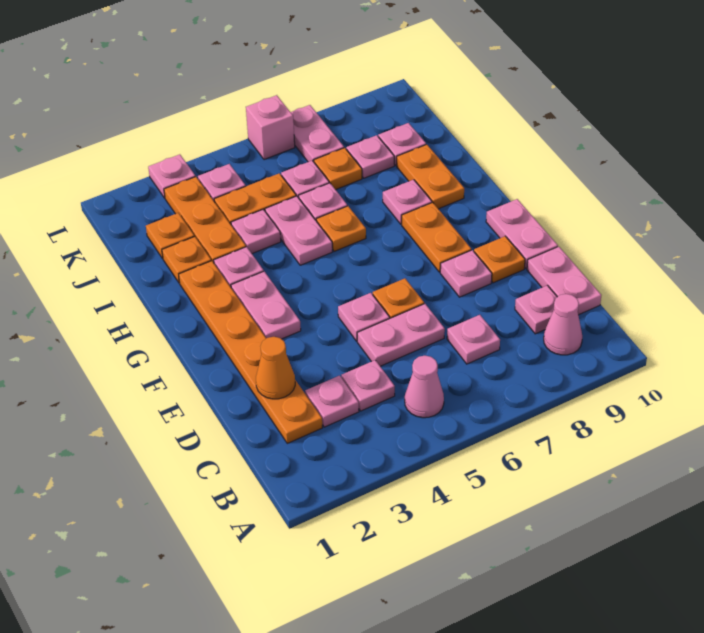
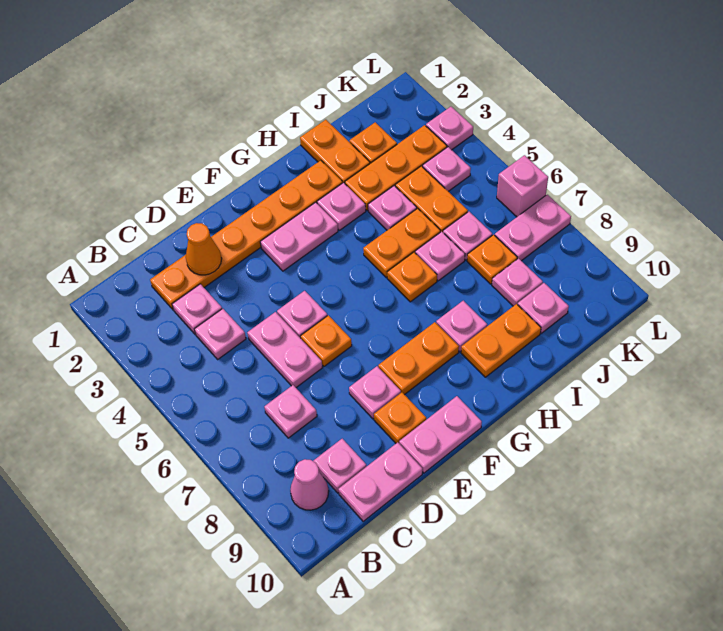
pink cone B5 level 1 -> none
pink plate H5:I5 level 1 -> orange plate H5:I5 level 1
orange plate I2 level 1 -> orange plate I1:I2 level 1

